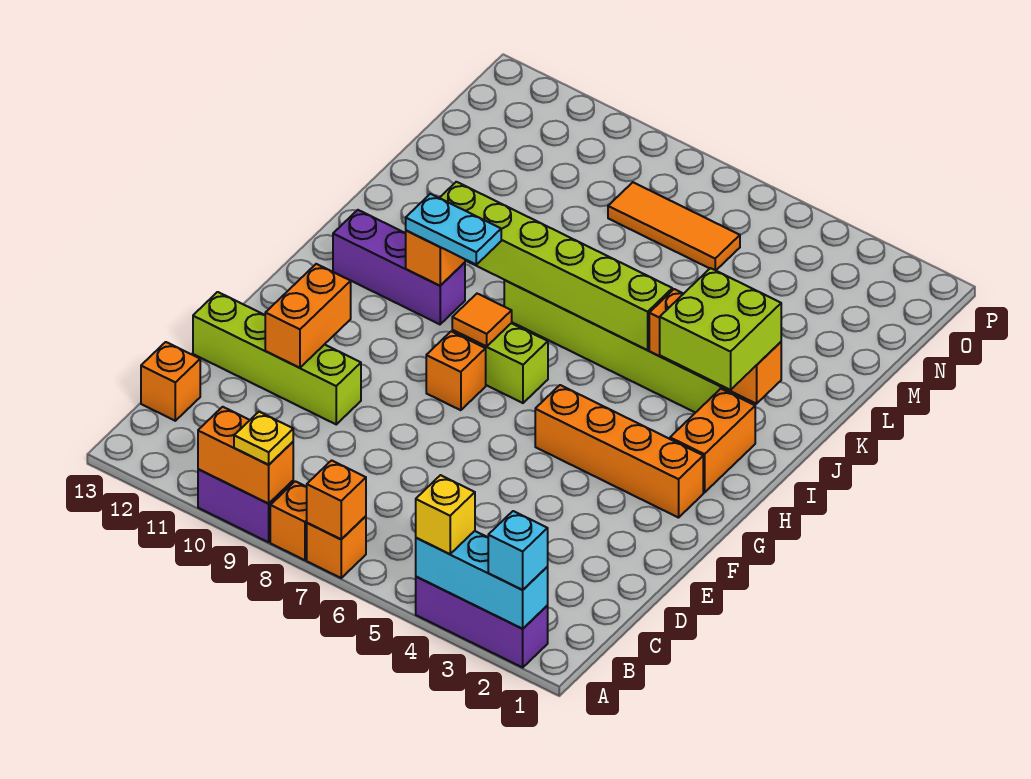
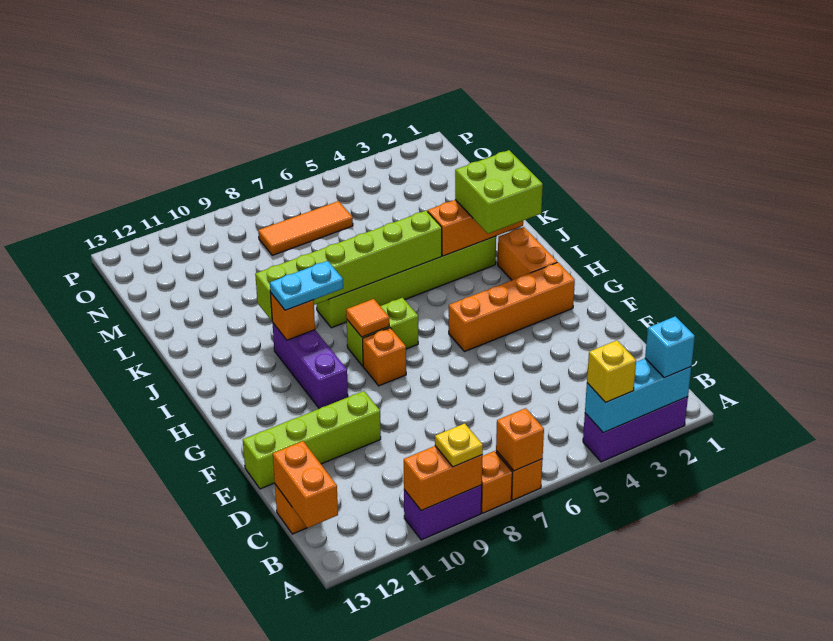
orange brick E11:F11 level 2 -> orange brick B13:C13 level 2
purple brick I10:I12 level 1 -> purple brick G10:I10 level 1

